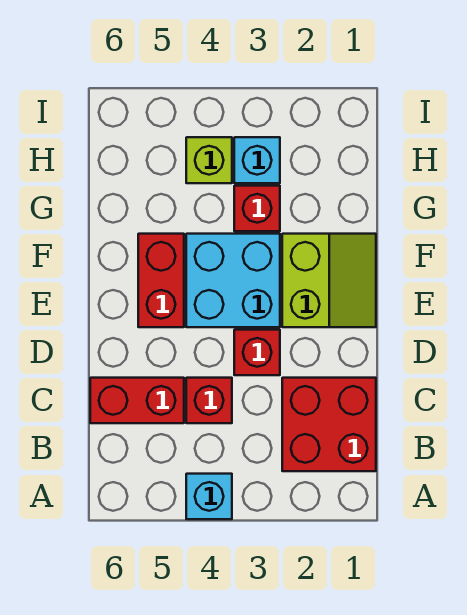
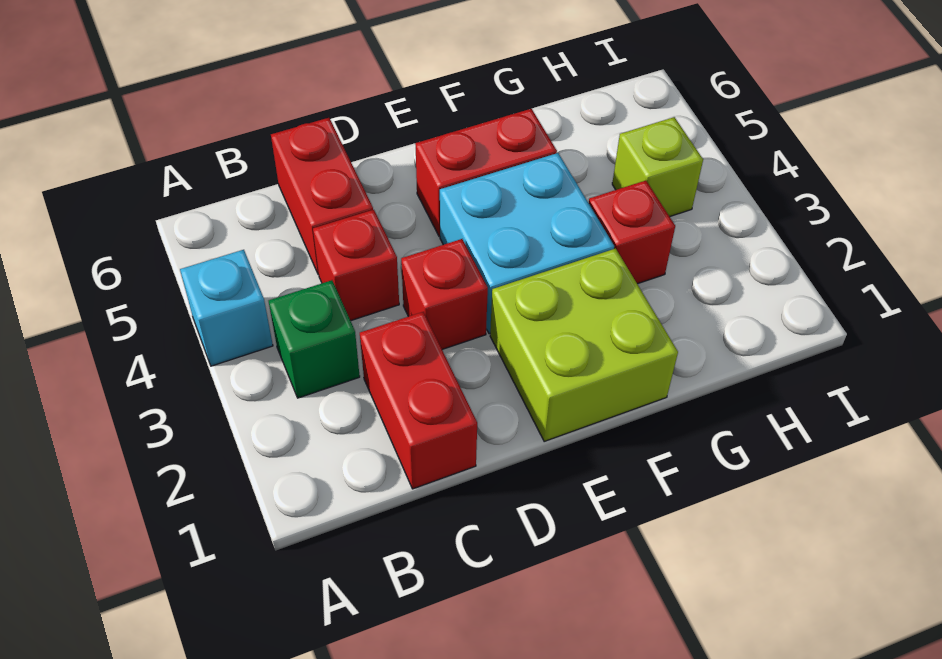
red brick B1:C2 level 1 -> red brick C1:C2 level 1
none -> green brick B3 level 1
lime slope E1:F2 level 1 top 2 -> lime brick E1:F2 level 1
cyan brick H3 level 1 -> none

